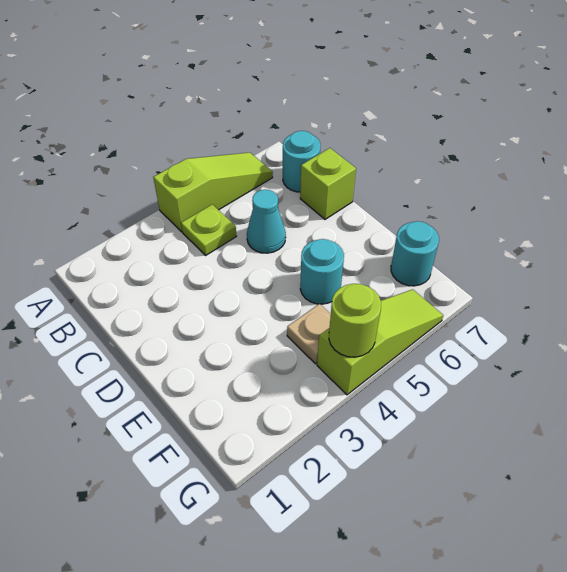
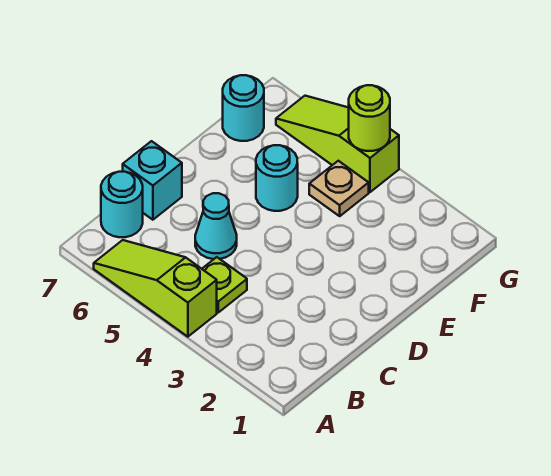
lime brick C7 level 1 -> cyan brick C7 level 1

